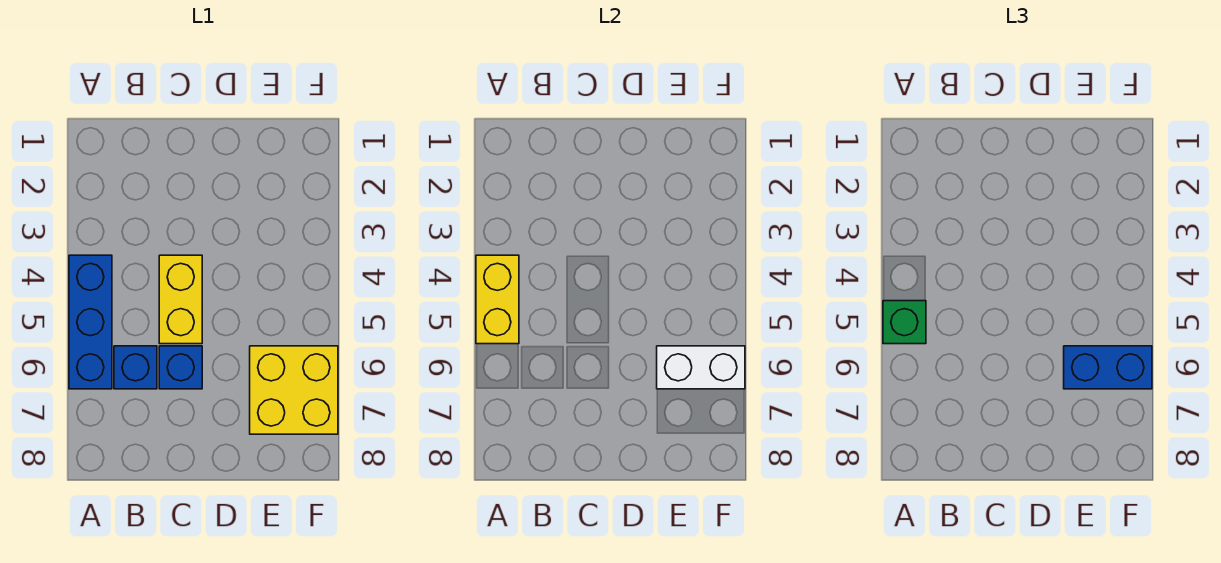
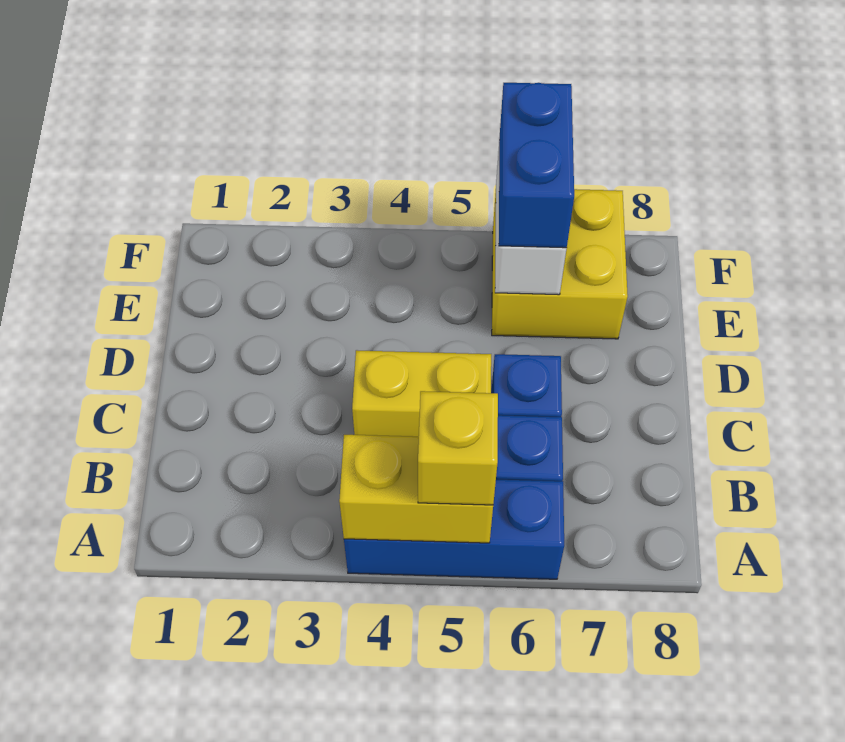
green brick A5 level 3 -> yellow brick A5 level 3

